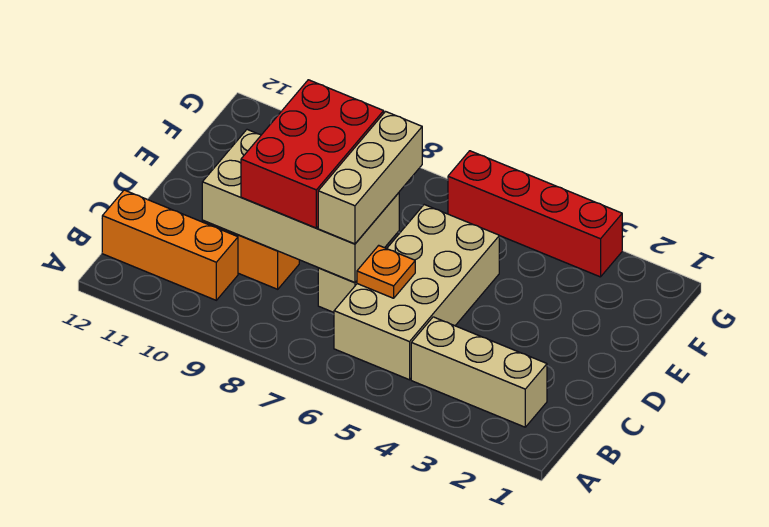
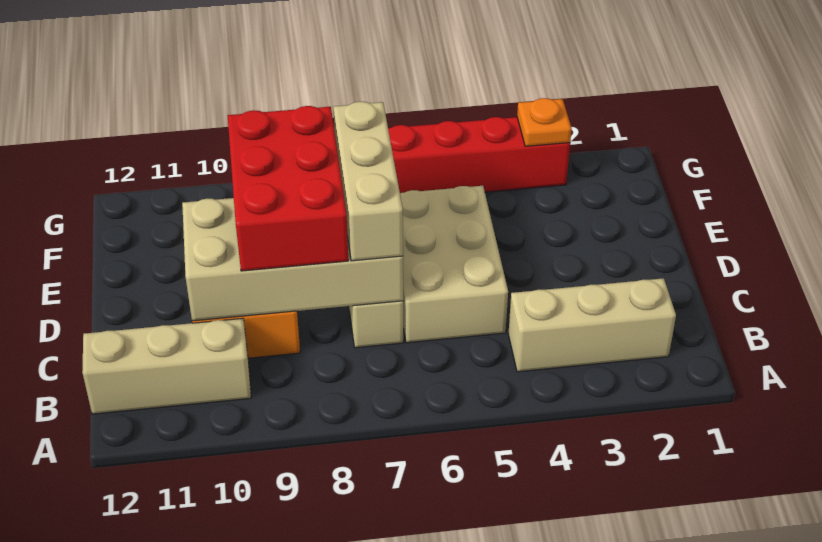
tan brick B5:E6 level 1 -> tan brick C5:E6 level 1
orange brick B10:B12 level 1 -> tan brick B10:B12 level 1
orange plate C6 level 2 -> orange plate G3 level 2

